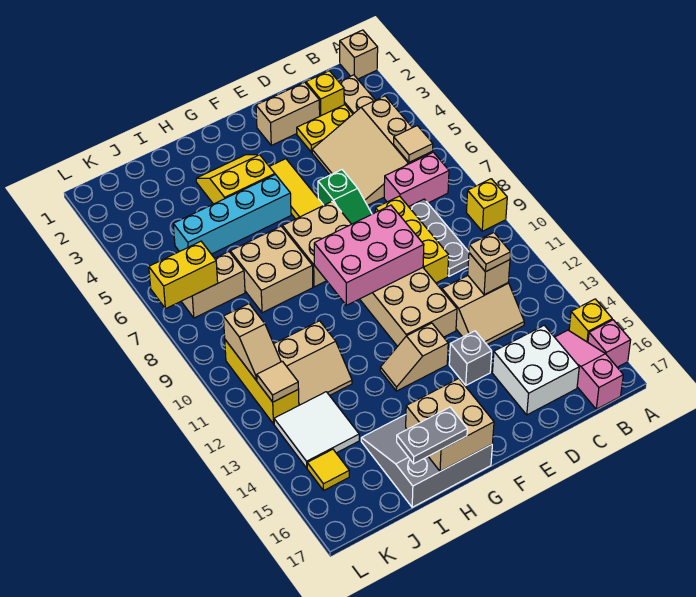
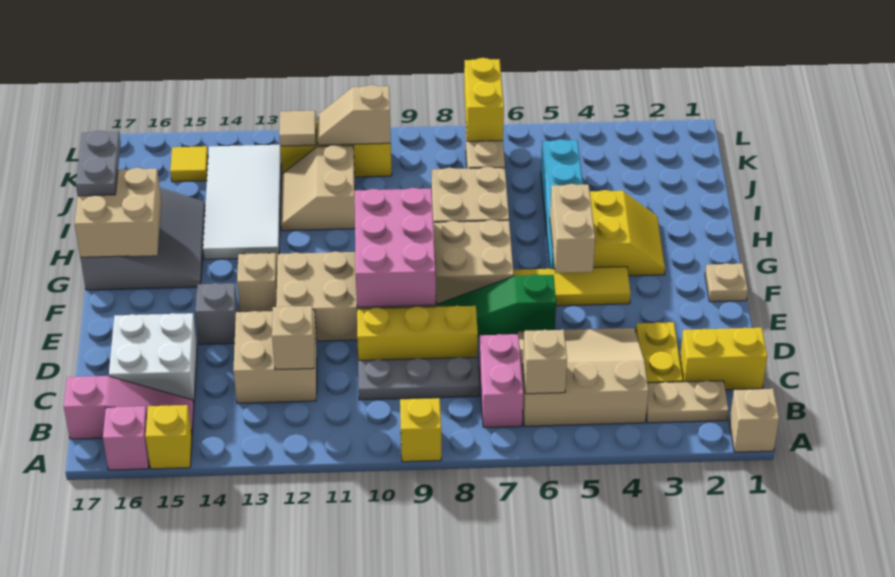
tan tile B6 level 2 -> tan brick B6 level 2
yellow brick C2 level 1 -> yellow brick C1:C2 level 1
tan slope C12:D13 level 1 top 12 -> tan brick C12:D13 level 1
tan plate C12 level 3 -> tan plate F1 level 1
tan brick D2:E2 level 1 -> tan brick F5:G5 level 2
white tile J13:K14 level 1 -> white tile H13:K14 level 1

